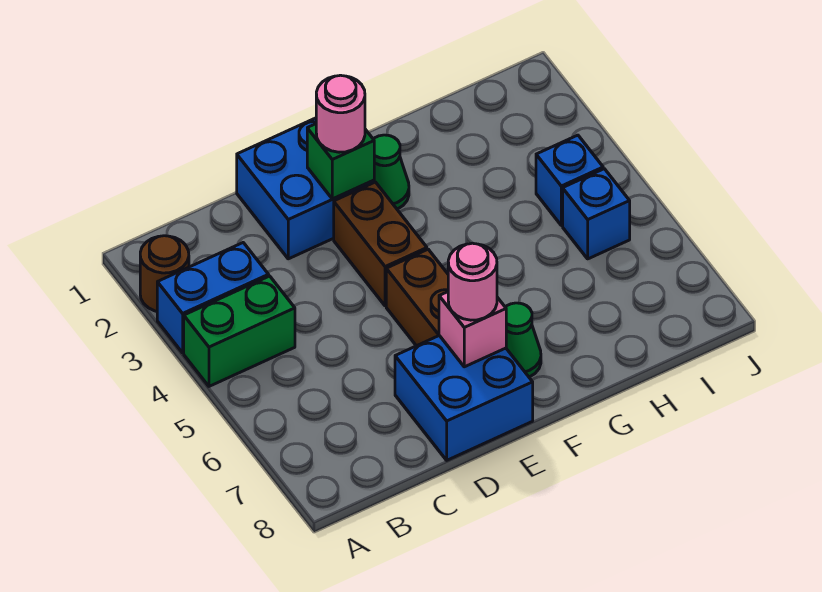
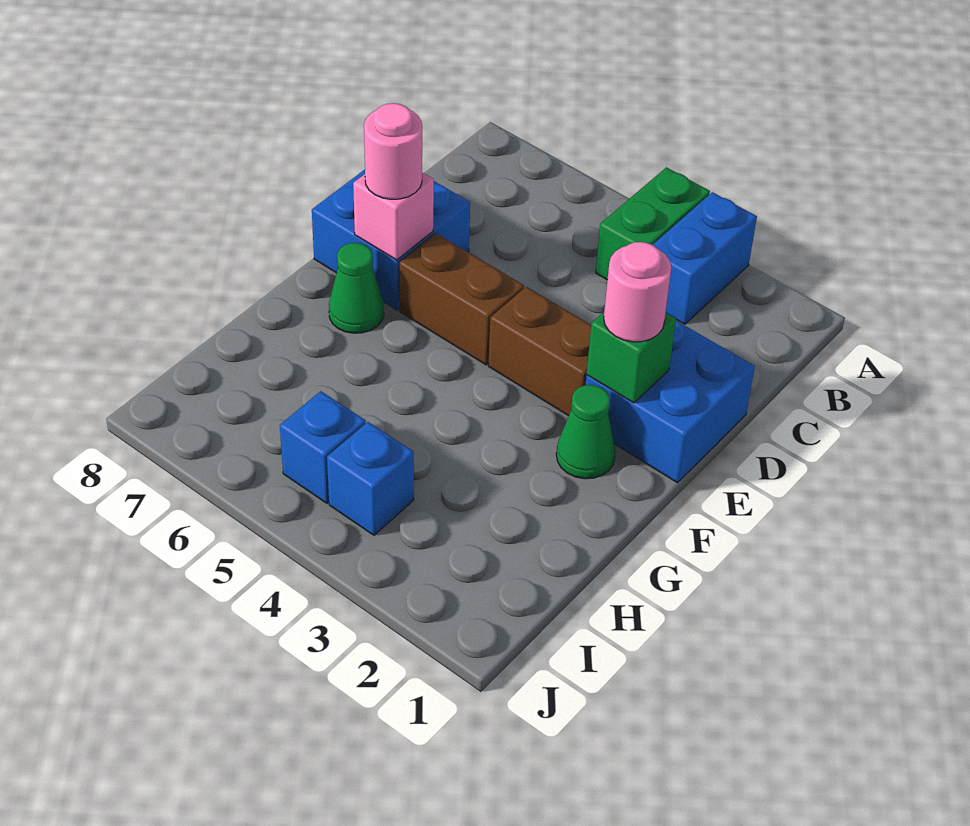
brown round brick A2 level 1 -> none

